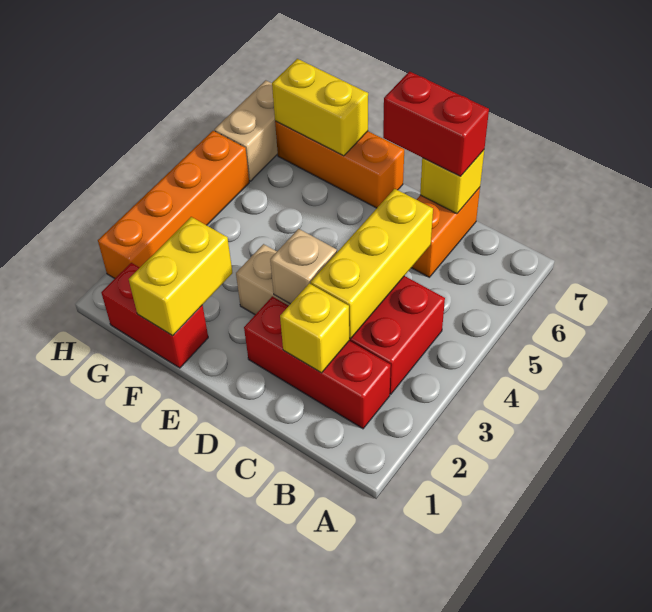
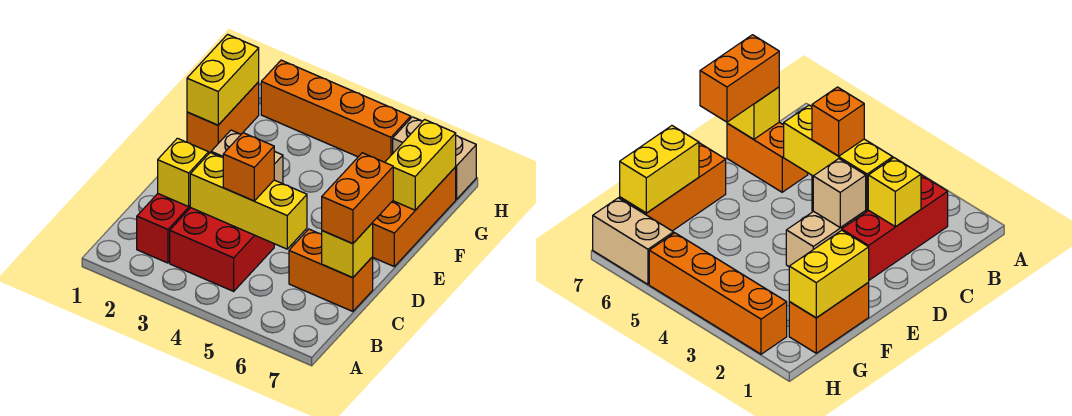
none -> orange brick C4 level 3
red brick C7:D7 level 3 -> orange brick C7:D7 level 3
red brick F1:G1 level 1 -> orange brick F1:G1 level 1
yellow brick F1:F2 level 2 -> yellow brick F1:G1 level 2

